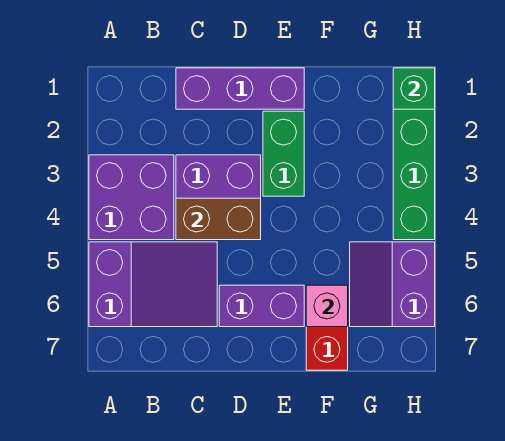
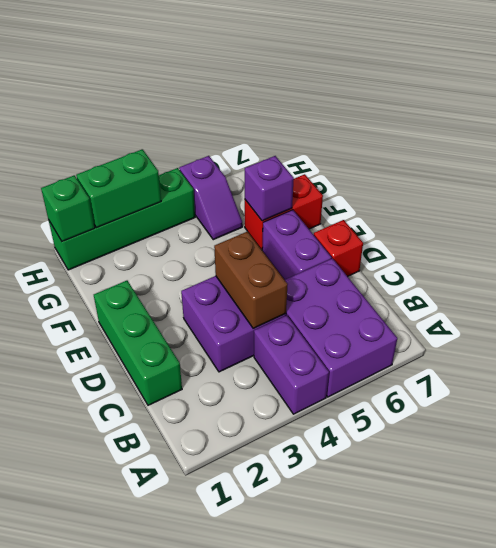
purple brick A3:B4 level 1 -> purple brick A4:B4 level 1
purple slope A5:C6 level 1 top A -> purple brick A5:C6 level 1
purple brick C1:E1 level 1 -> green brick C1:E1 level 1
none -> red brick D7 level 1
green brick E2:E3 level 1 -> green brick H2:H3 level 2
pink brick F6 level 2 -> purple brick F6 level 2
purple slope G5:H6 level 1 top H -> purple slope G5:H5 level 1 top H

